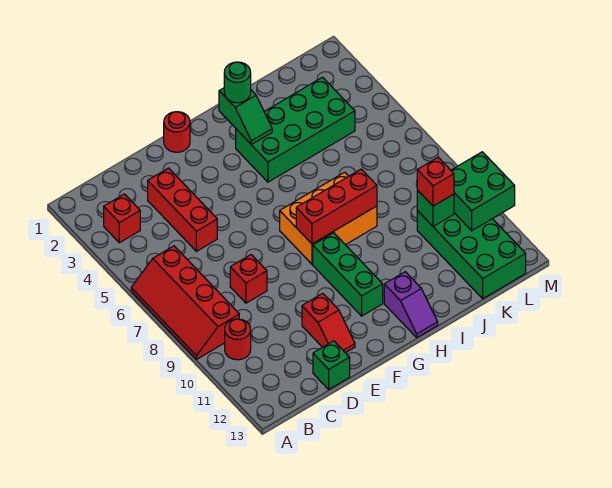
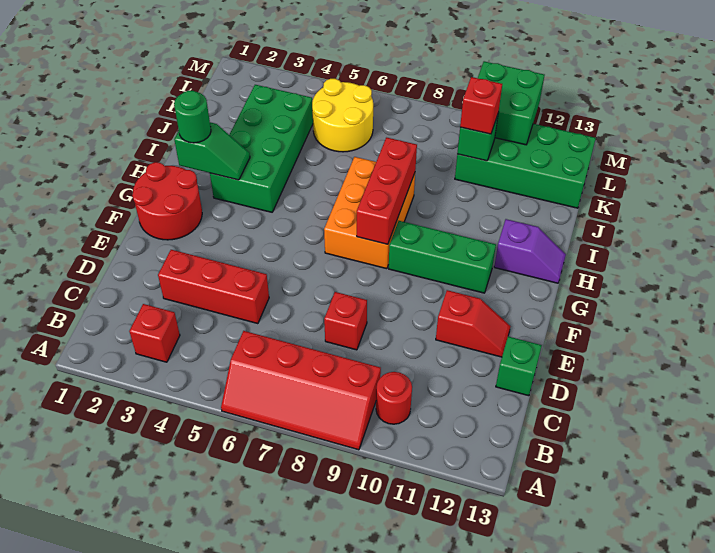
red round brick F1 level 1 -> red round brick F1:G2 level 1
none -> yellow round brick K5:L6 level 1

